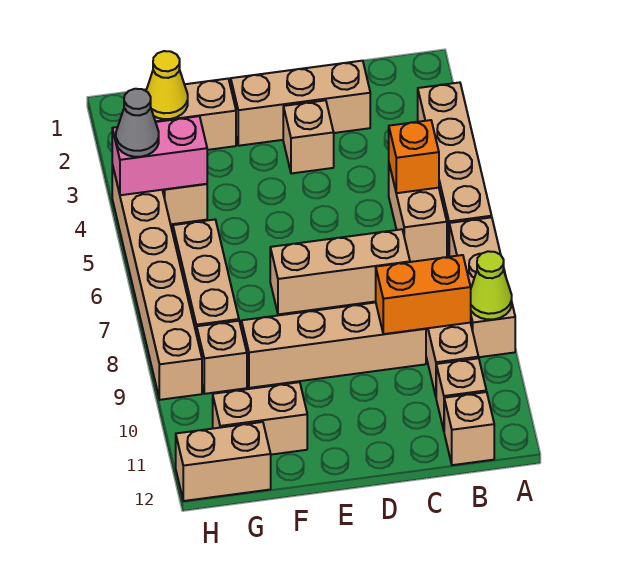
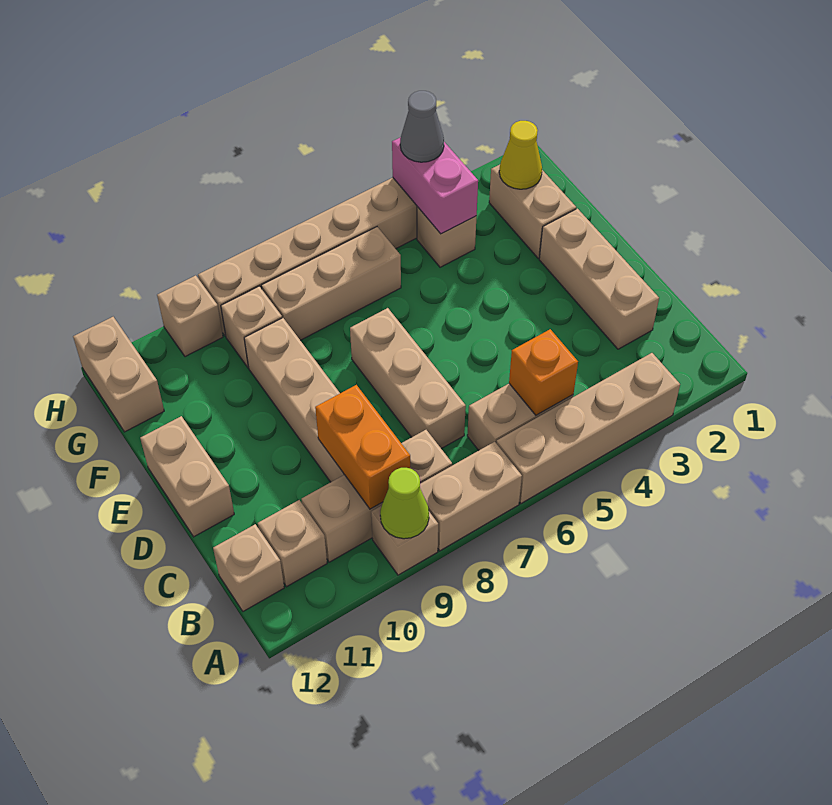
tan brick D3 level 1 -> tan brick H10 level 1
tan brick F11:G11 level 1 -> tan brick D12:E12 level 1

